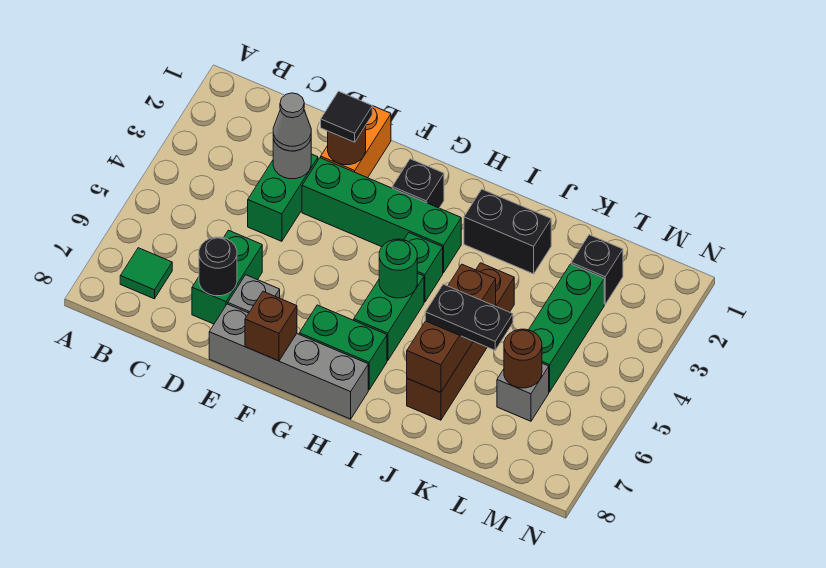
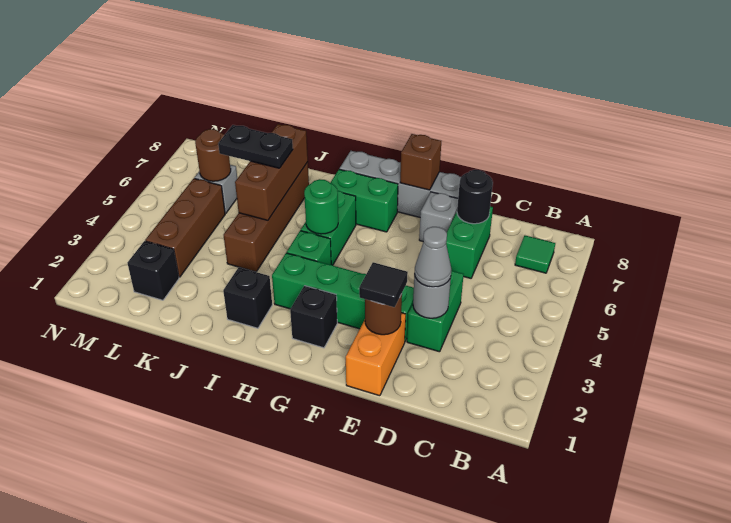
black brick I2:J2 level 1 -> black brick I2 level 1
green brick L3:L5 level 1 -> brown brick L3:L5 level 1

